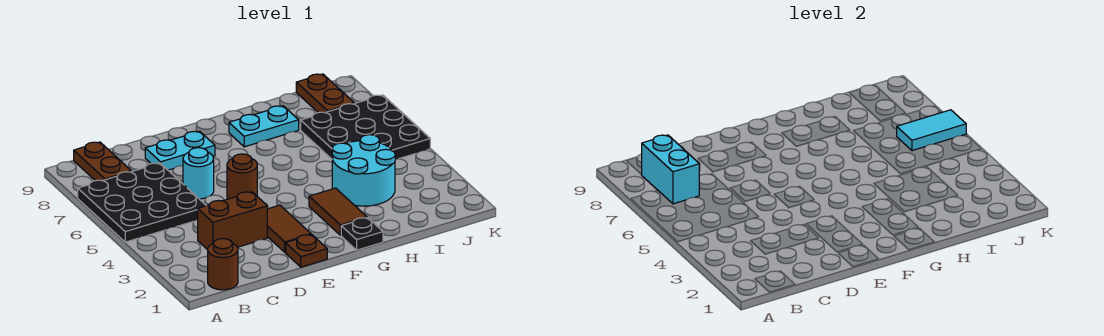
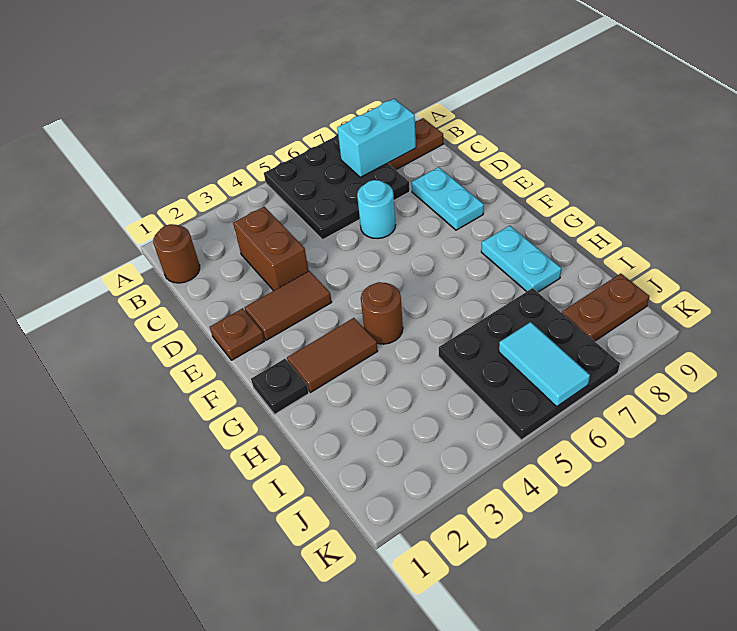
brown round brick E5 level 1 -> brown round brick G4 level 1
cyan round brick H3:I4 level 1 -> none

